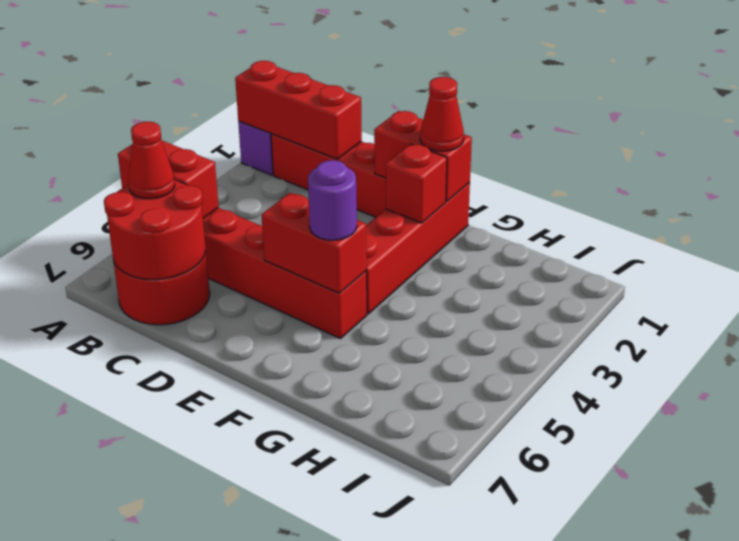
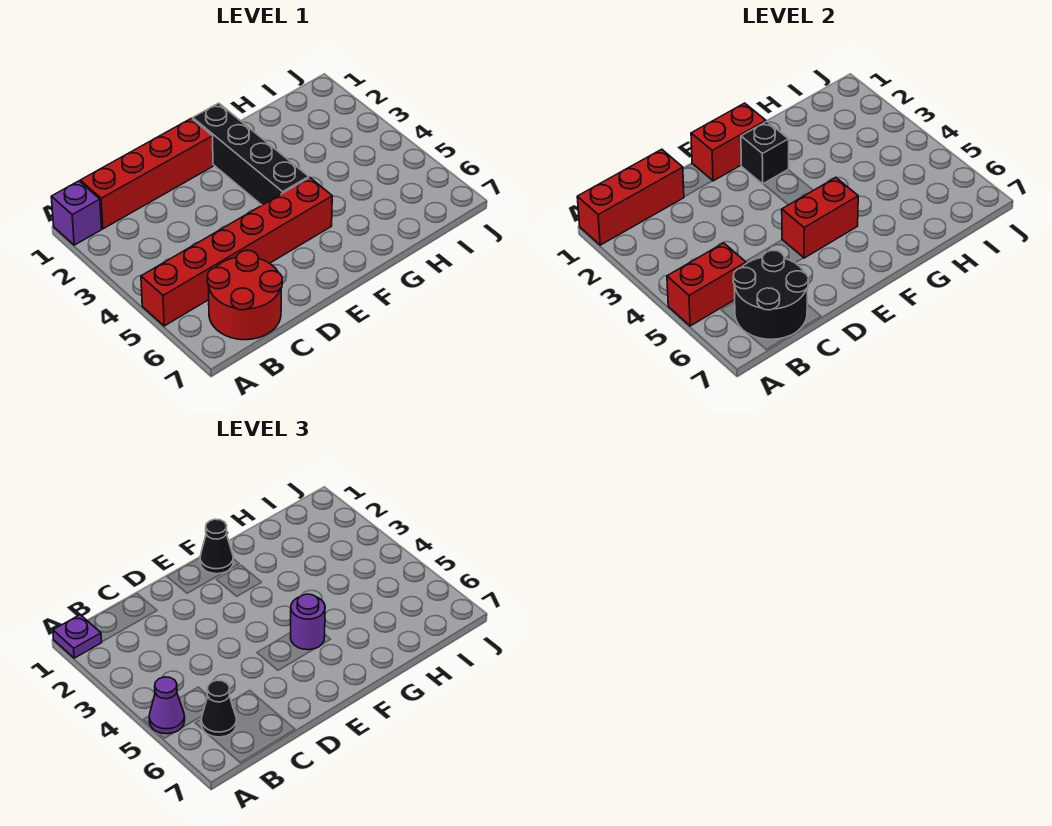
none -> purple plate A1 level 3
none -> purple cone A5 level 3
red round brick B6:C7 level 2 -> black round brick B6:C7 level 2
red cone B6 level 3 -> black cone B6 level 3
red brick F1:F4 level 1 -> black brick F1:F4 level 1
red cone F1 level 3 -> black cone F1 level 3
red brick F2 level 2 -> black brick F2 level 2

